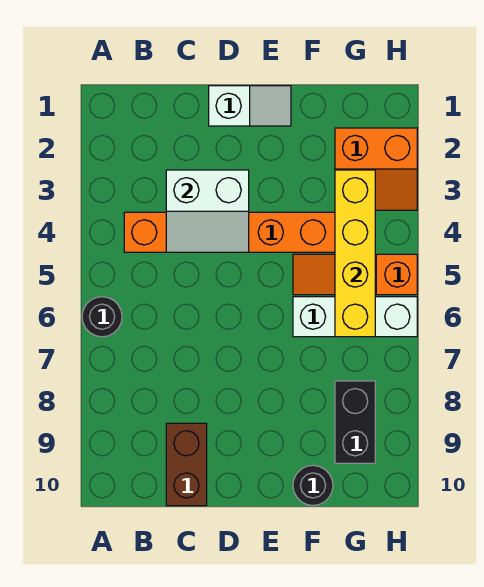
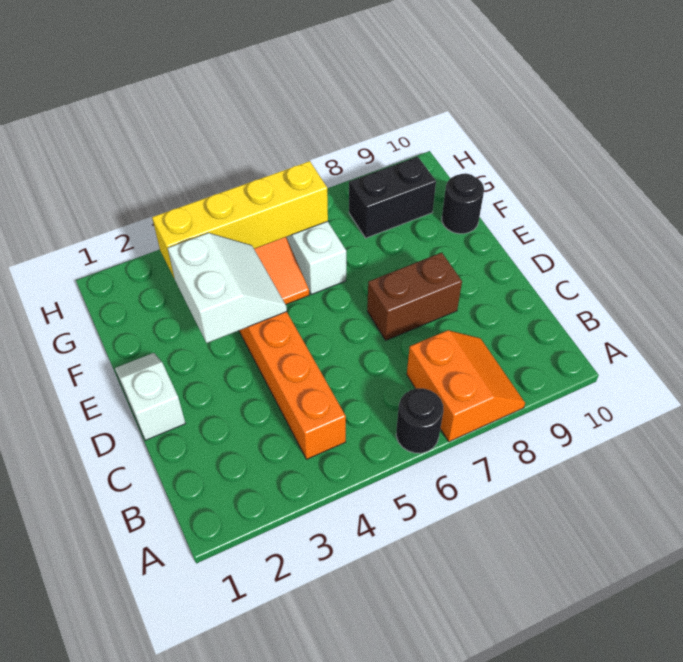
white slope C3:D4 level 2 top 3 -> white slope E3:F4 level 2 top 3
brown brick C9:C10 level 1 -> brown brick D7:D8 level 1
orange slope G2:H3 level 1 top 2 -> orange slope A7:B8 level 1 top 7

